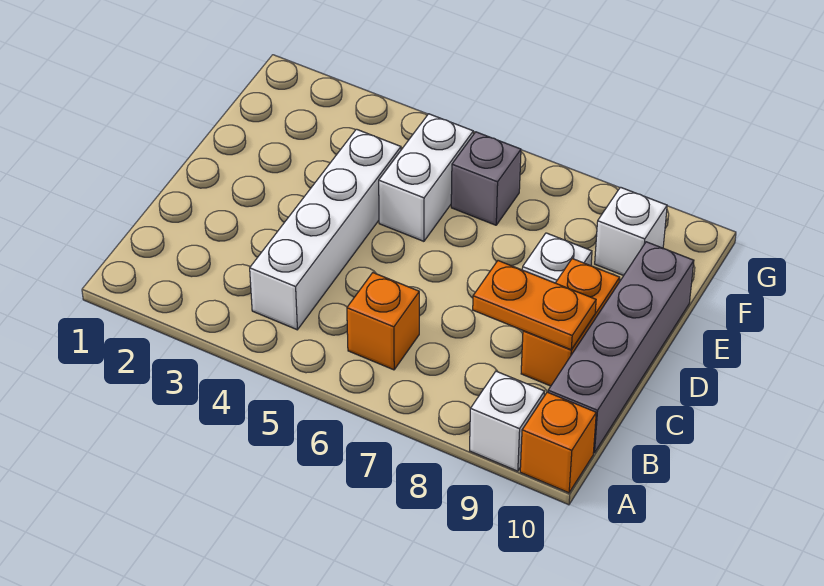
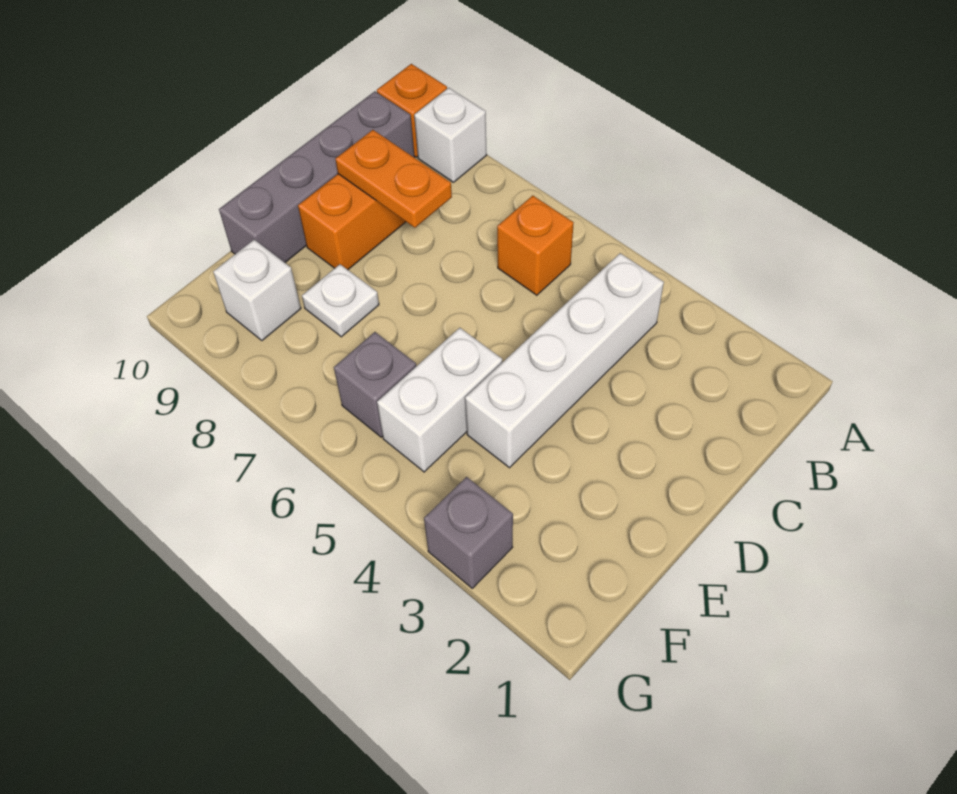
none -> grey brick G3 level 1

